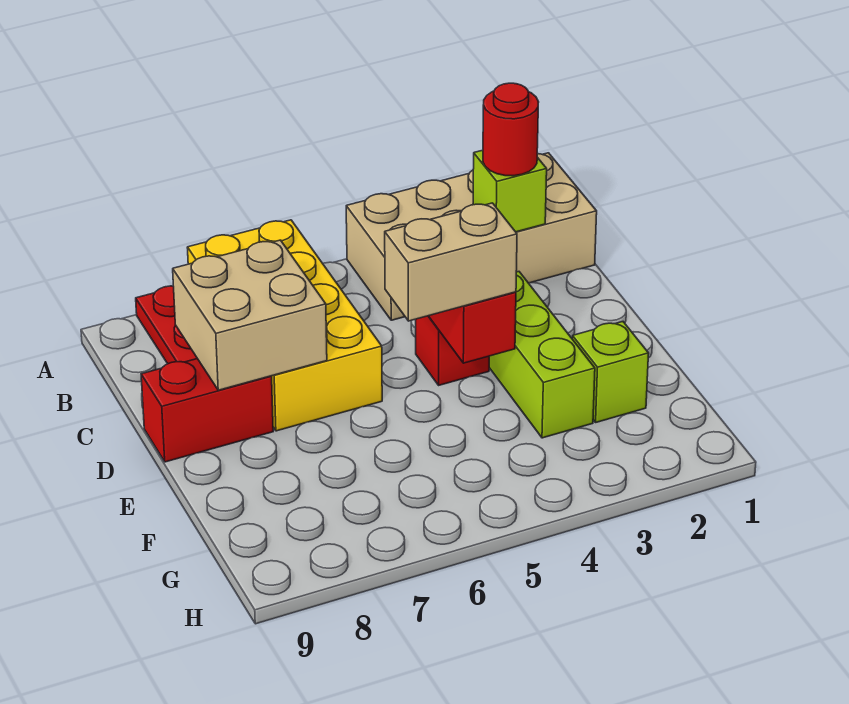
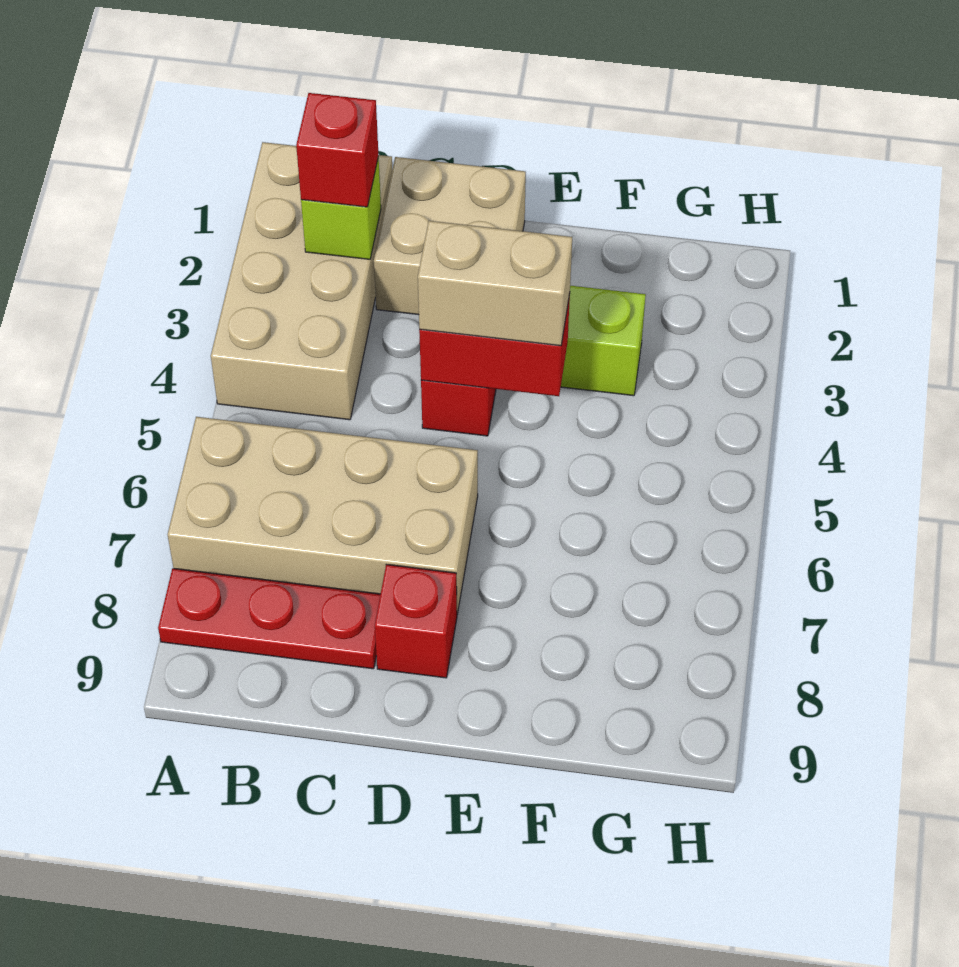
yellow brick A6:D7 level 1 -> tan brick A6:D7 level 1
red round brick B2 level 3 -> red brick B2 level 3
tan brick C7:D8 level 2 -> tan brick C1:D2 level 1
red brick D8:D9 level 1 -> red brick D8 level 1
tan brick E4:E5 level 3 -> tan brick D4:E4 level 3
lime brick F2 level 1 -> none

